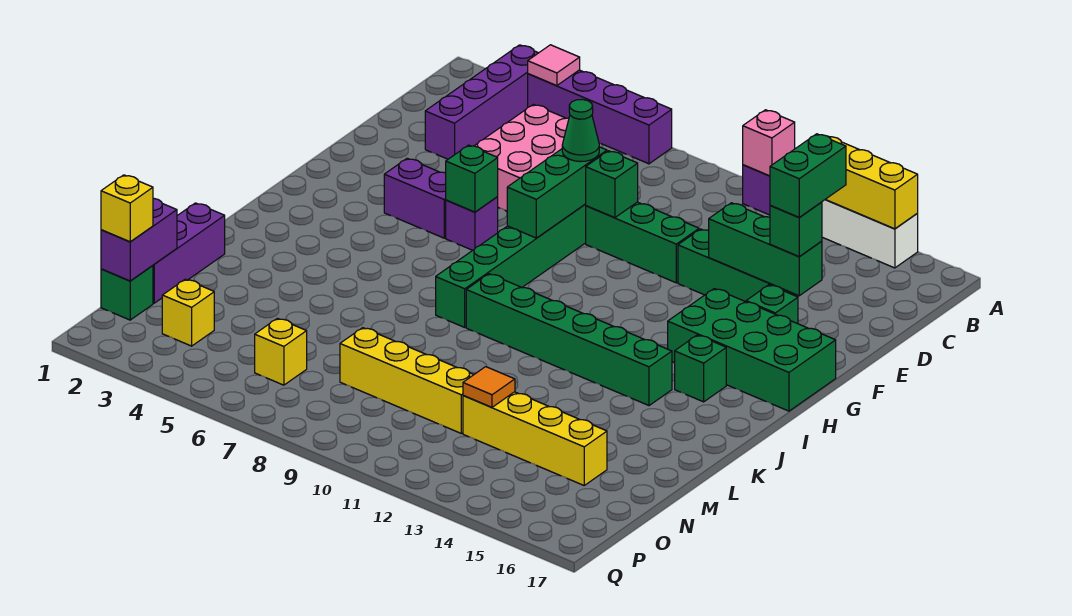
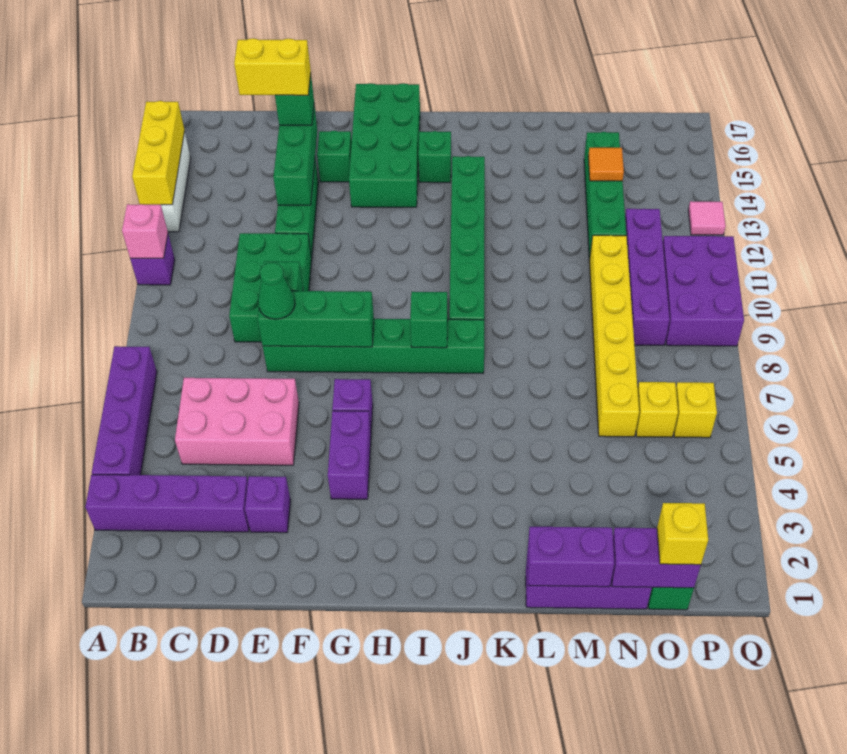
pink tile A4 level 2 -> pink tile Q13 level 1
green brick D15:E15 level 4 -> yellow brick D15:E15 level 4
none -> purple brick E3 level 1
green brick E9:E11 level 1 -> green brick D9:E11 level 1
green brick G6 level 2 -> green brick I8 level 2
none -> purple brick L1:M1 level 2
yellow brick N8:N11 level 1 -> yellow brick N6:N11 level 1
yellow brick N12:N15 level 1 -> green brick N12:N15 level 1
orange tile N12 level 2 -> orange tile N14 level 2
yellow brick O3 level 1 -> yellow brick P6 level 1
none -> purple brick O9:O12 level 1
none -> purple brick P9:Q11 level 1

